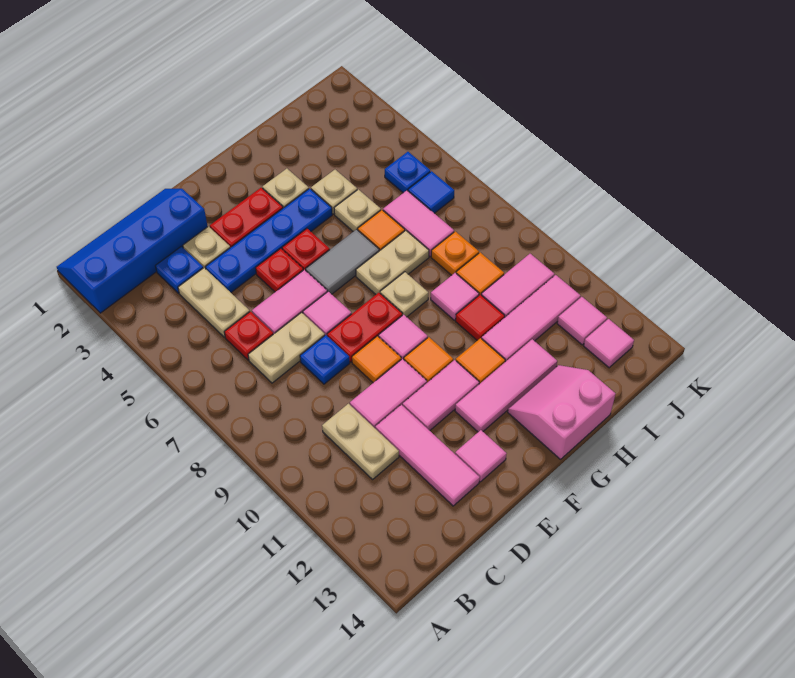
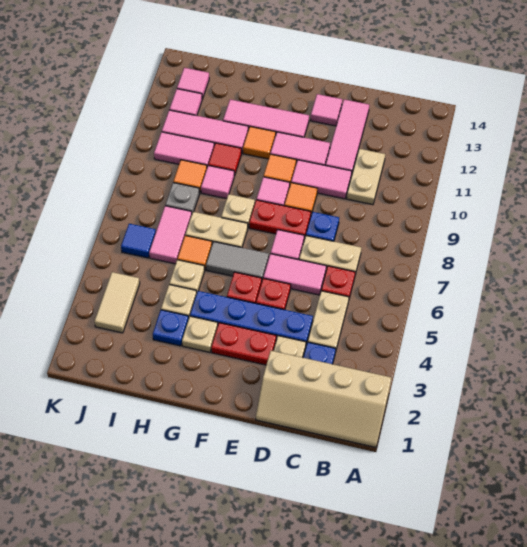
blue slope A1:D2 level 1 top 2 -> tan slope A1:D2 level 1 top 2
pink slope G13:H14 level 1 top 14 -> none
orange plate I8 level 1 -> grey plate I8 level 1
none -> tan tile J3:J4 level 1
blue plate J5 level 1 -> blue plate H3 level 1

